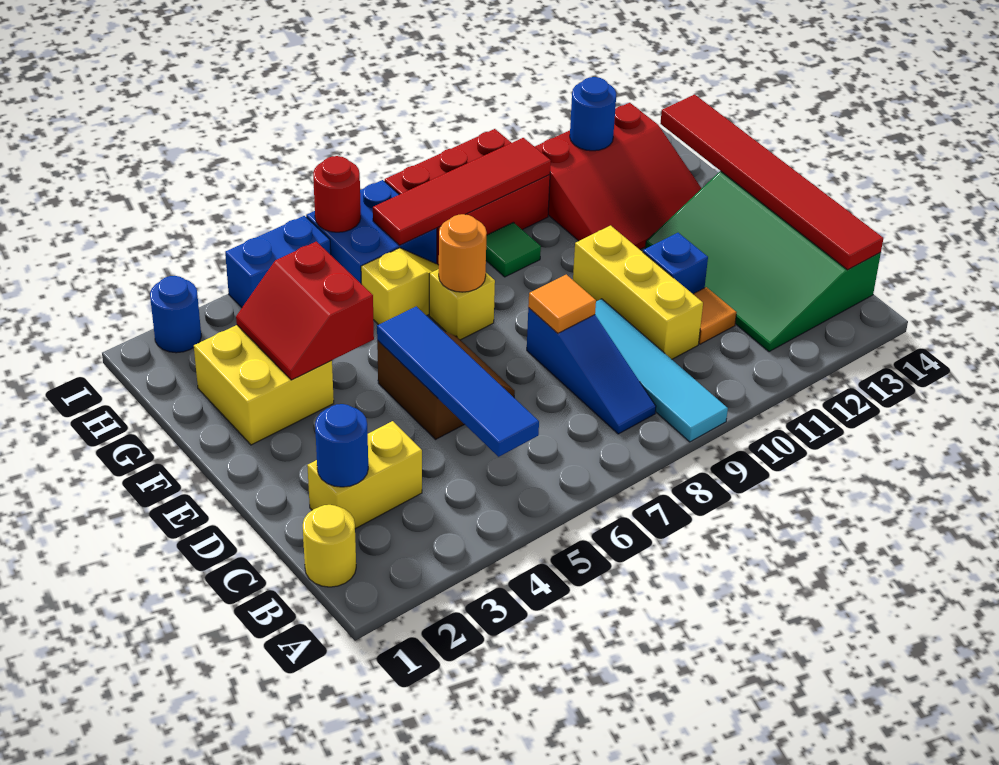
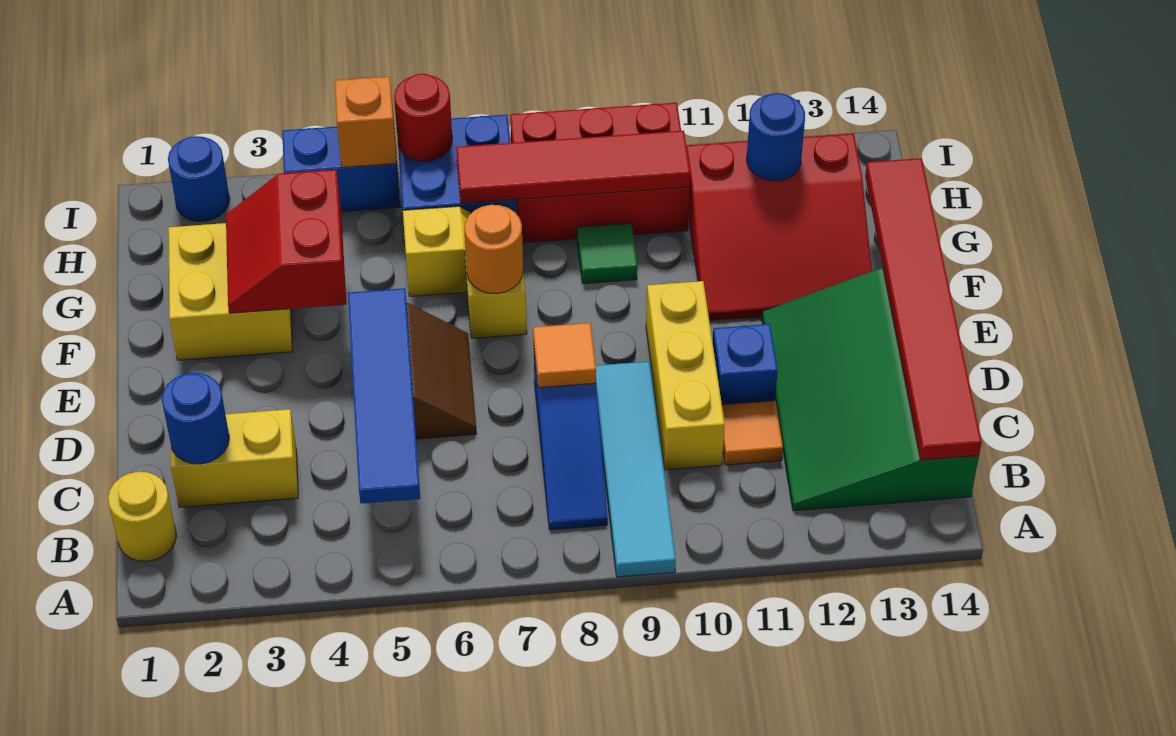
none -> orange brick I5 level 2

